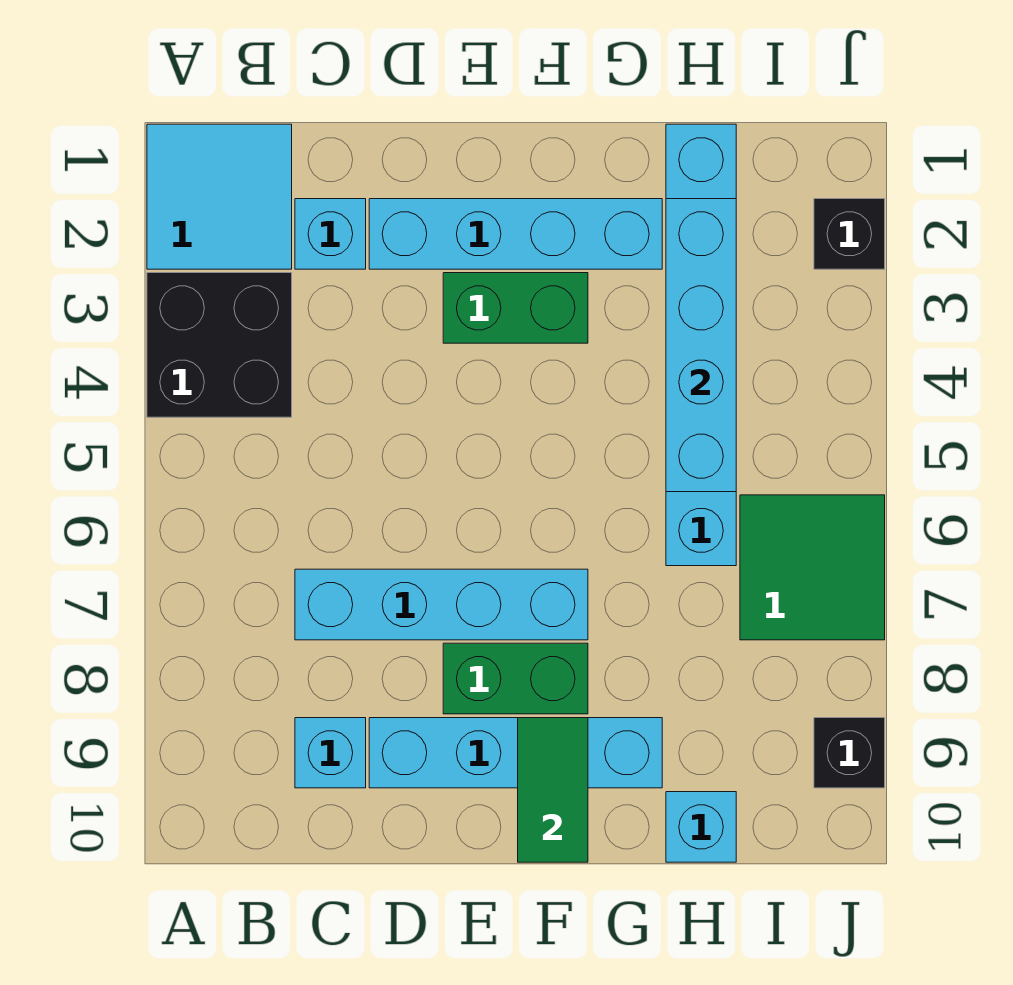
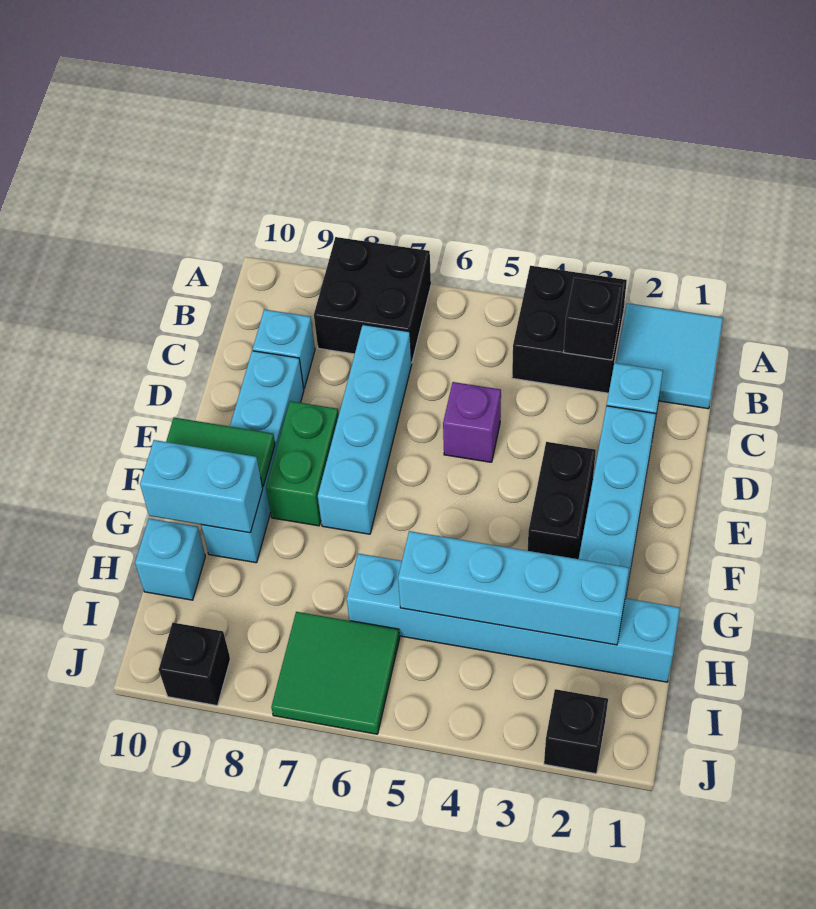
none -> black brick A7:B8 level 1
none -> black brick B3 level 2
none -> purple brick D5 level 1
green brick E3:F3 level 1 -> black brick E3:F3 level 1
none -> cyan brick G9:G10 level 2

